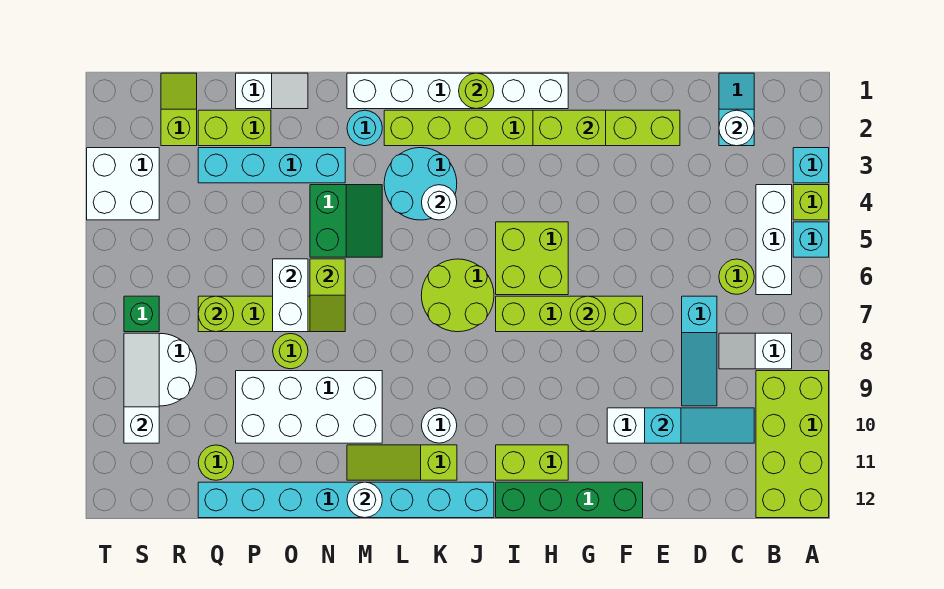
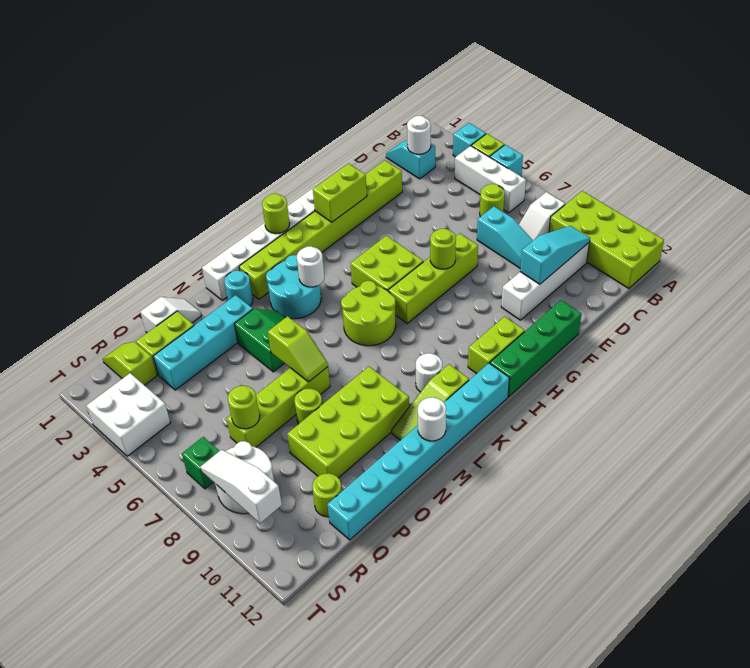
white brick M9:P10 level 1 -> lime brick M9:P10 level 1
white brick O6:O7 level 2 -> none

